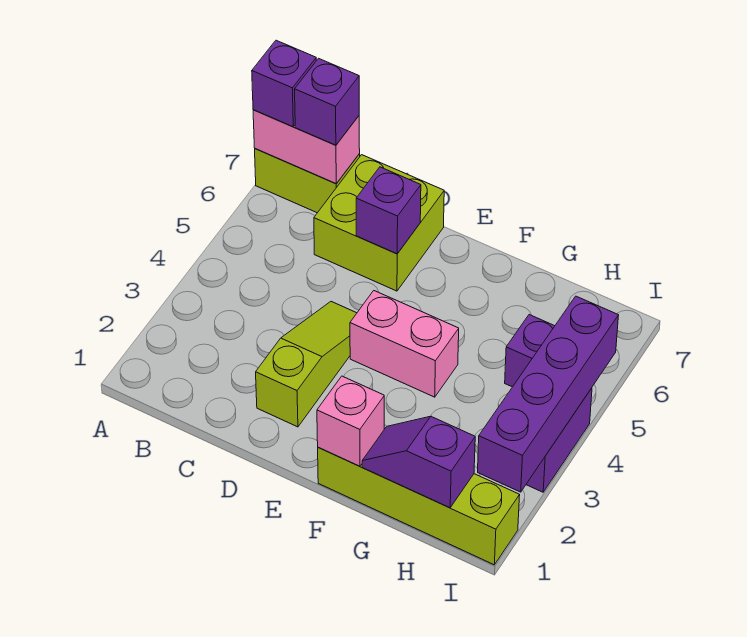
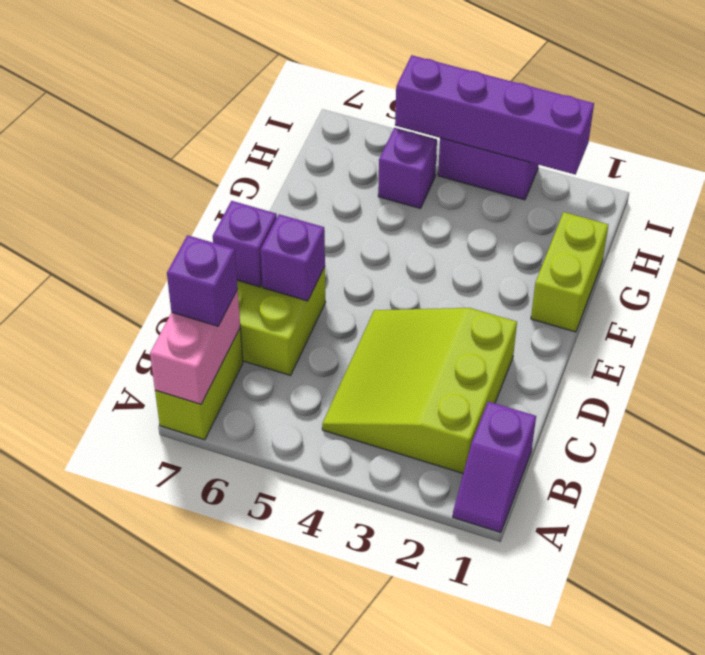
purple brick A7 level 3 -> purple brick D7 level 2
lime slope D2:D4 level 1 top 2 -> lime slope B2:D4 level 1 top 2
pink brick E4:F4 level 1 -> none
lime brick F1:I1 level 1 -> lime brick F1:G1 level 1
pink brick F1 level 2 -> none
purple slope G1:H1 level 2 top H -> purple slope A1:B1 level 1 top B

